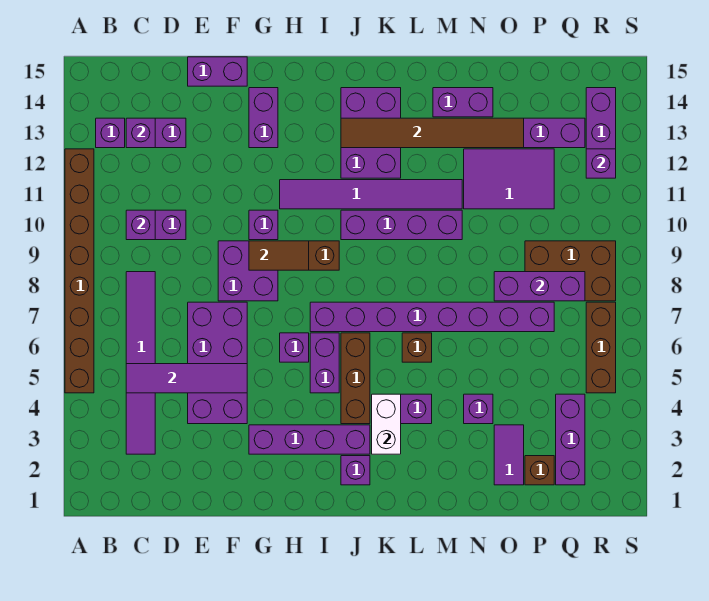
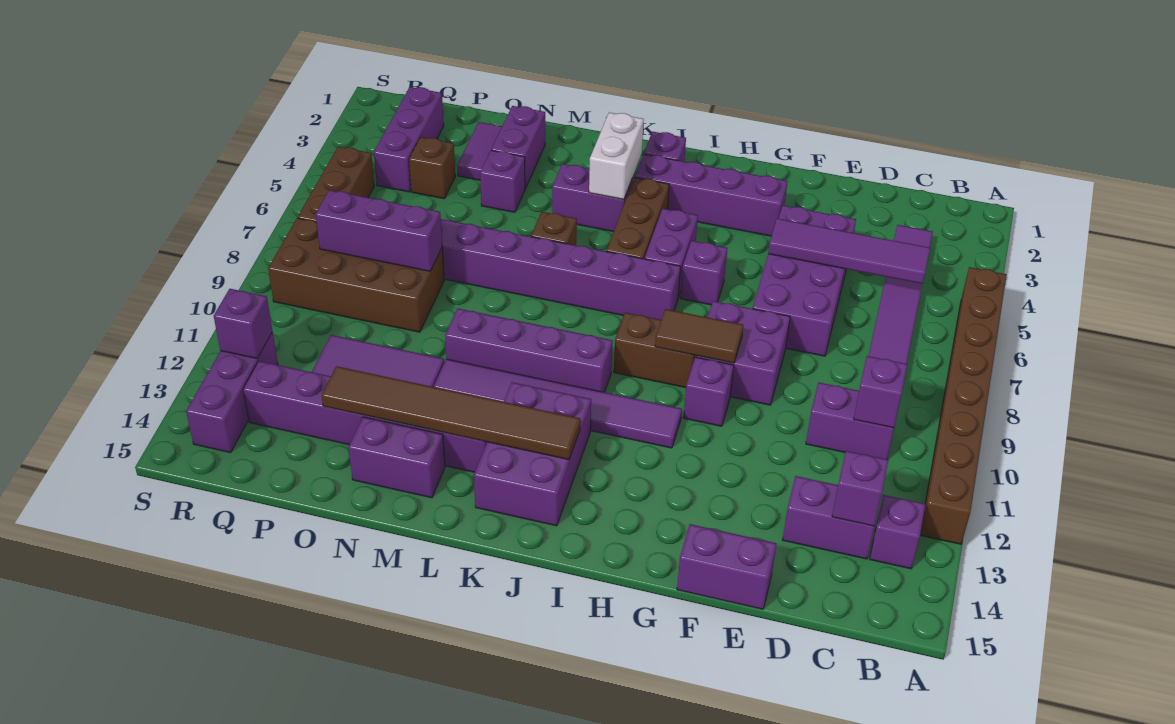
purple brick G13:G14 level 1 -> purple brick N2:N3 level 1
brown brick P2 level 1 -> brown brick P4 level 1
brown brick P8:R9 level 1 -> brown brick O8:R9 level 1

